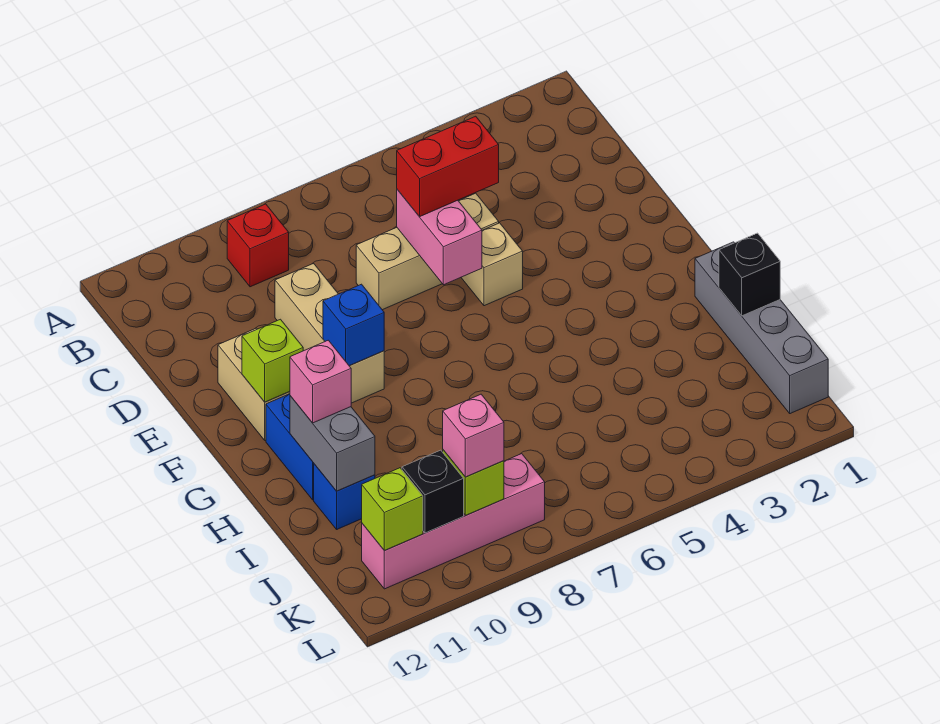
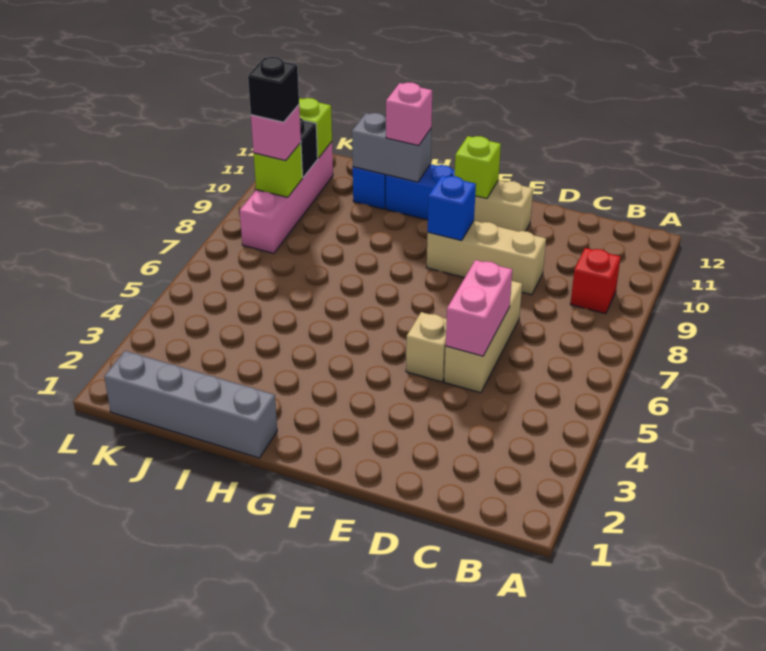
red brick D5:D6 level 3 -> none
pink brick D6:E6 level 2 -> pink brick D5:D6 level 2
black brick I1 level 2 -> black brick K9 level 4

